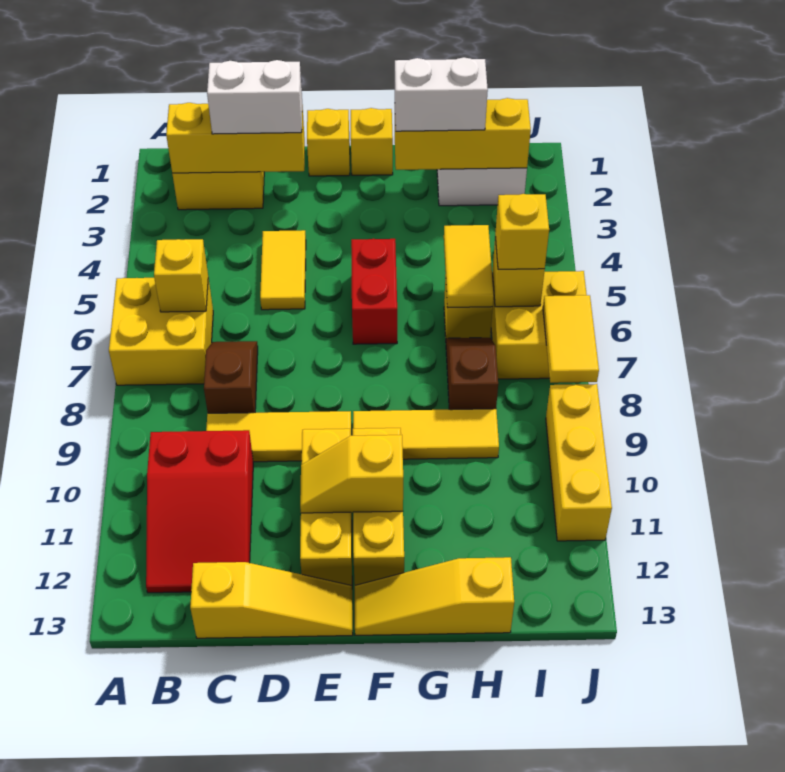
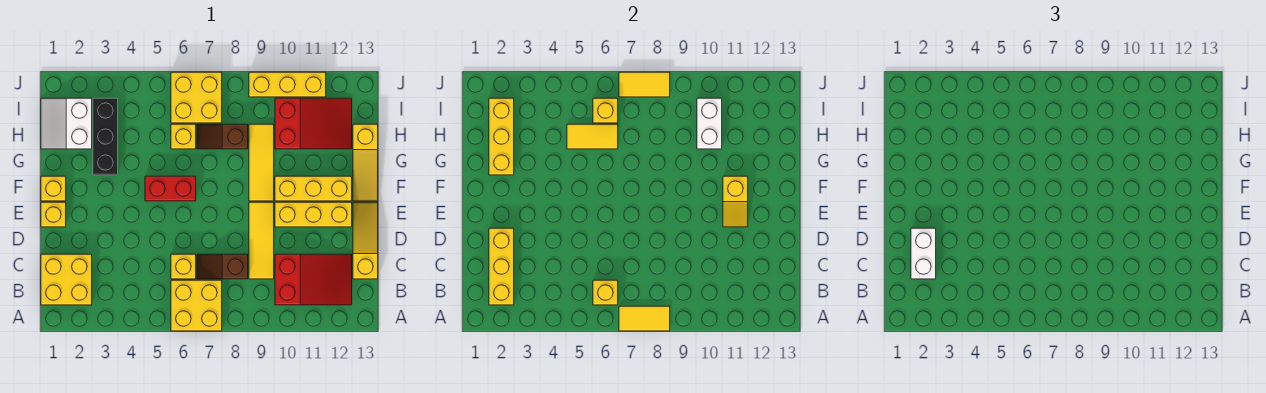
yellow tile D4:D5 level 1 -> yellow tile A7:A8 level 2
white brick G2:H2 level 3 -> white brick H10:I10 level 2
none -> black brick G3:I3 level 1
none -> red slope H10:I12 level 1 top 10
yellow brick I6 level 3 -> yellow brick C6 level 1

